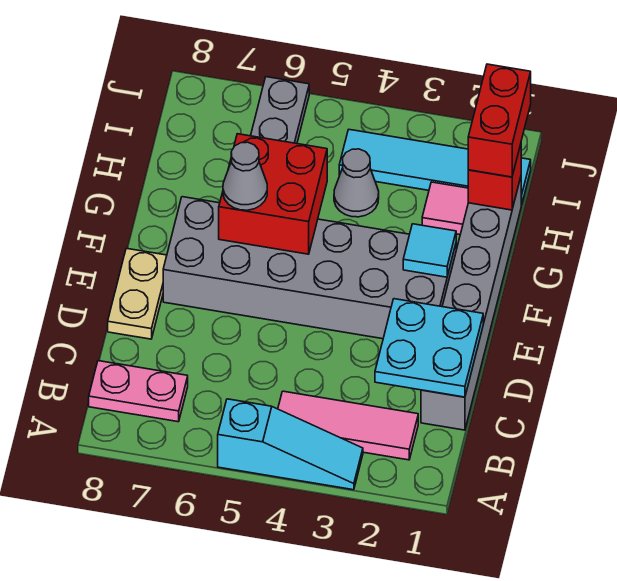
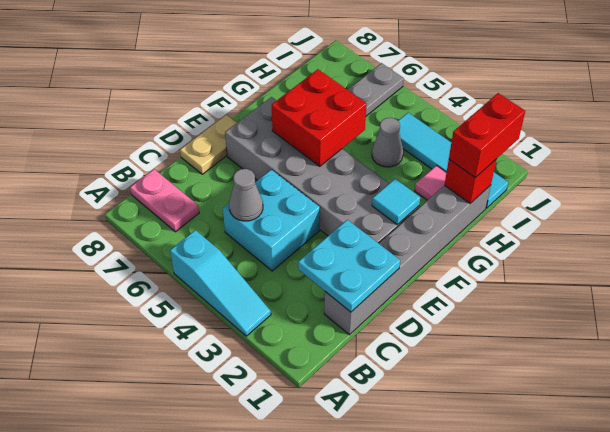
pink tile B2:B4 level 1 -> none
none -> cyan brick C4:D5 level 1
grey cone F6 level 3 -> grey cone C5 level 2

